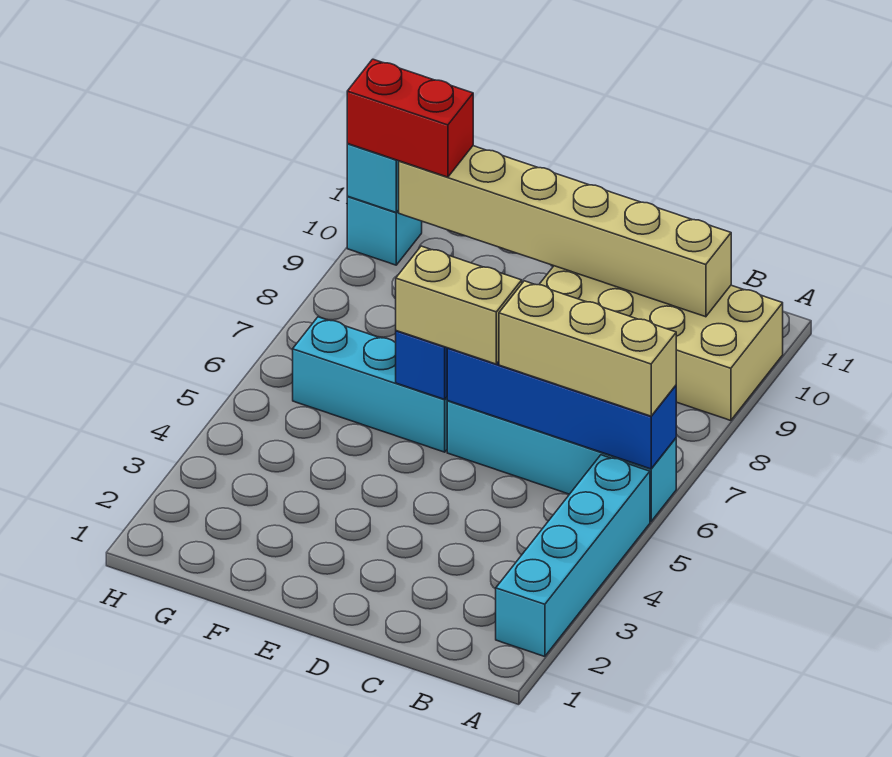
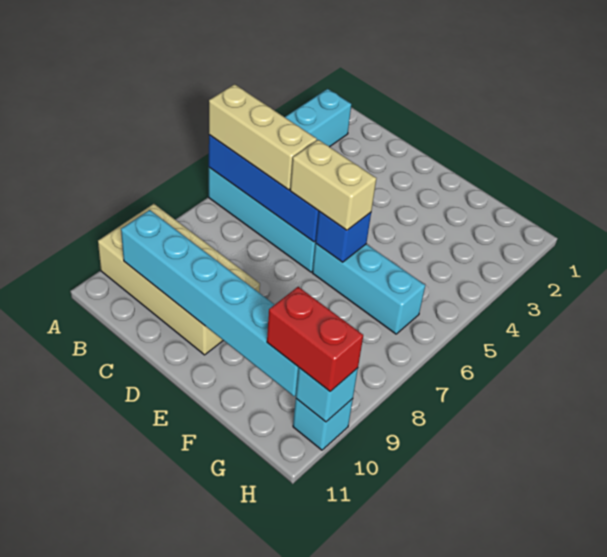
tan brick B10:G10 level 2 -> cyan brick B10:G10 level 2

